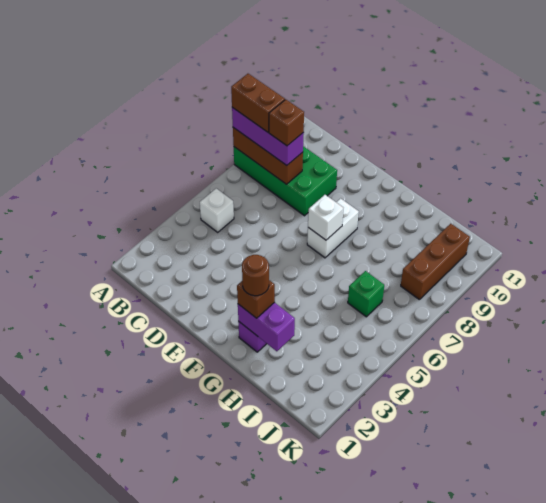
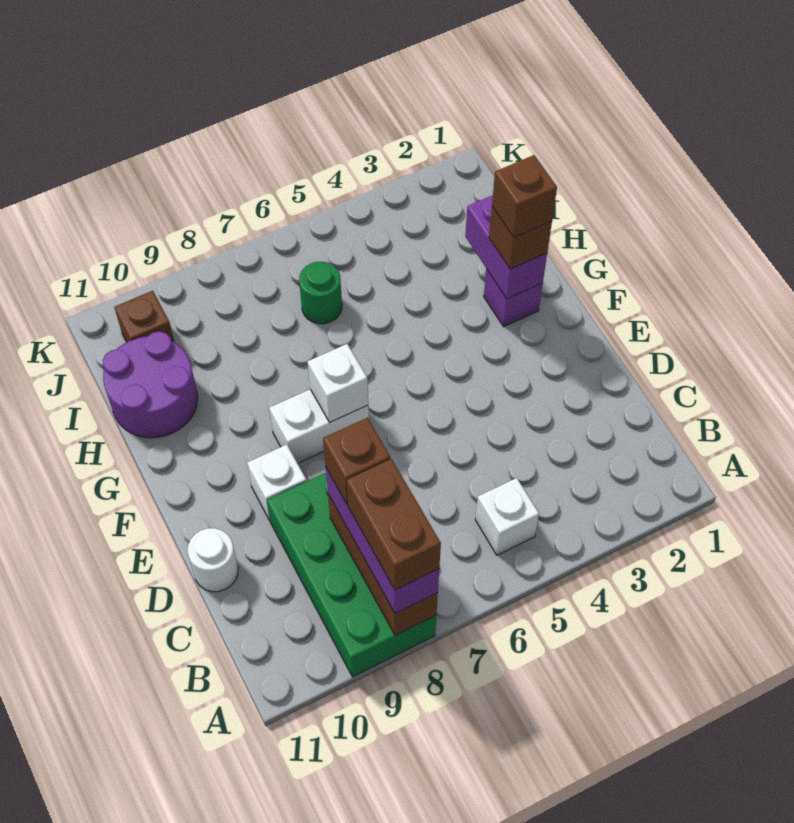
none -> white round brick D11 level 1
none -> white brick E9 level 1
brown round brick G2 level 4 -> brown brick G2 level 4
none -> purple round brick H10:I11 level 1
green brick I6 level 1 -> green round brick I6 level 1
brown brick J8:J10 level 1 -> brown brick J10 level 1

